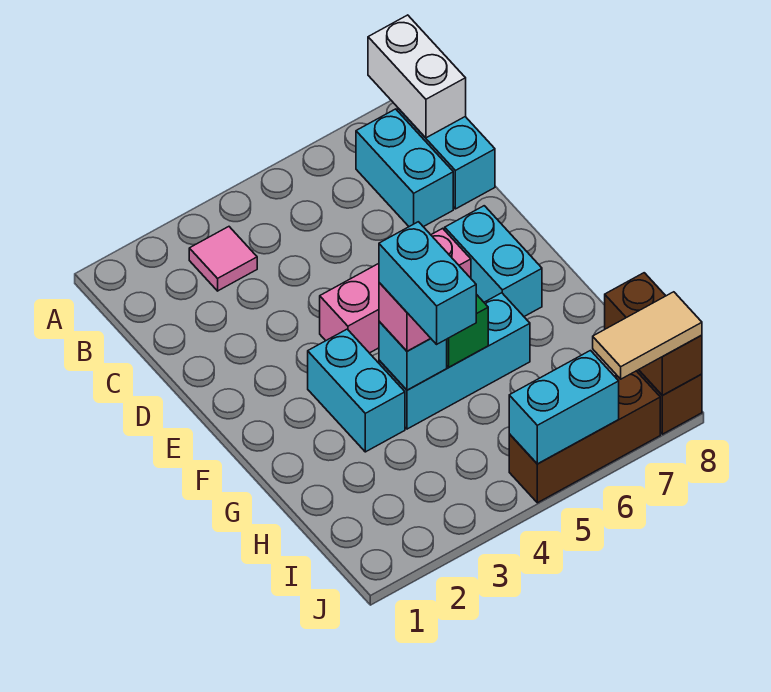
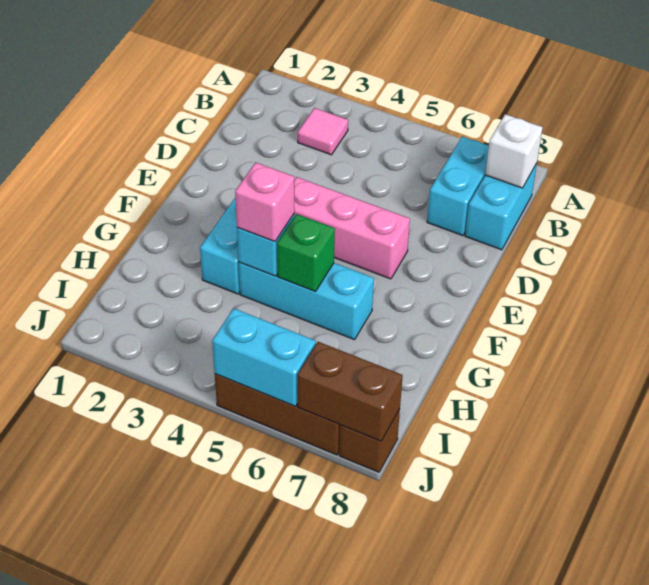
white brick A8:B8 level 2 -> white brick B8 level 2
cyan brick E7:F7 level 1 -> none
cyan brick G4:H4 level 4 -> none
brown brick I8:J8 level 2 -> brown brick J7:J8 level 2
tan tile J7:J8 level 3 -> none

